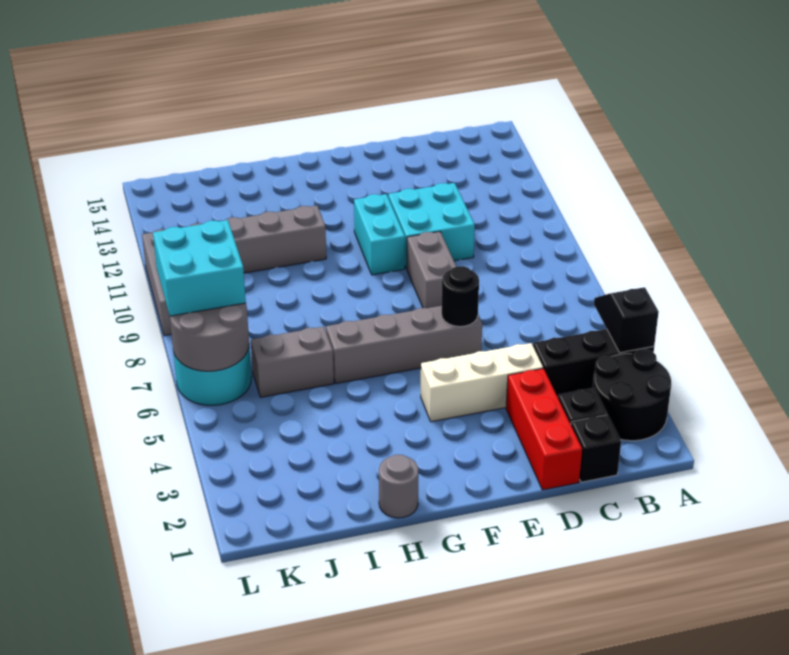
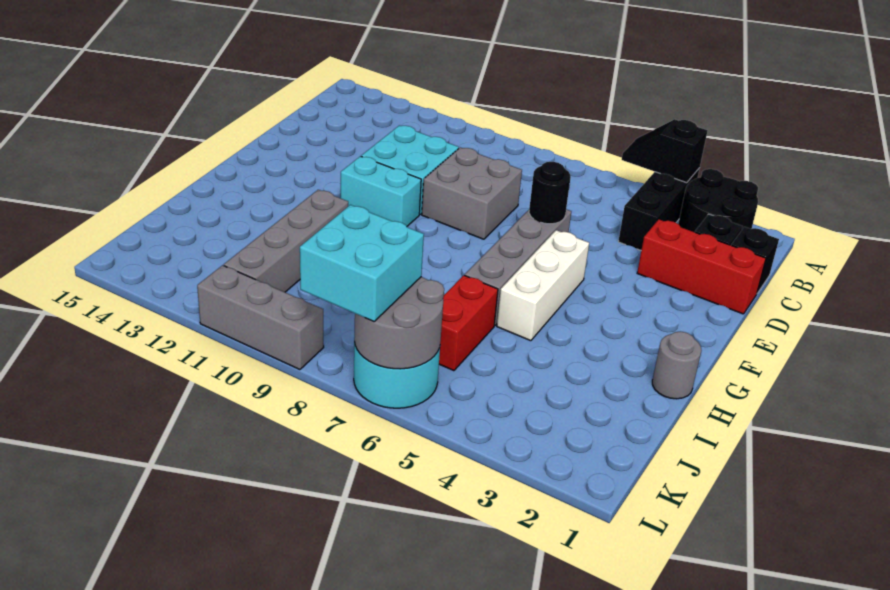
white brick D4:F4 level 1 -> white brick F5:H5 level 1
grey brick E8:E9 level 1 -> grey brick D8:E9 level 1
grey brick I6:J6 level 1 -> red brick I6:J6 level 1

